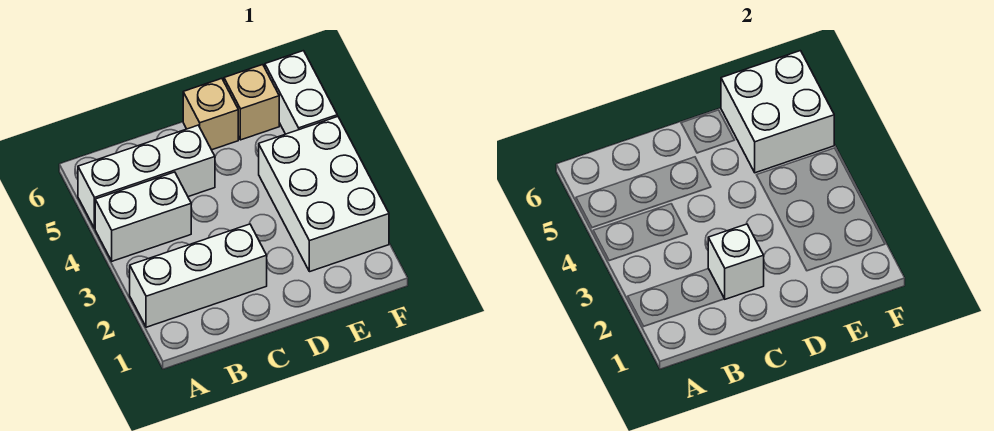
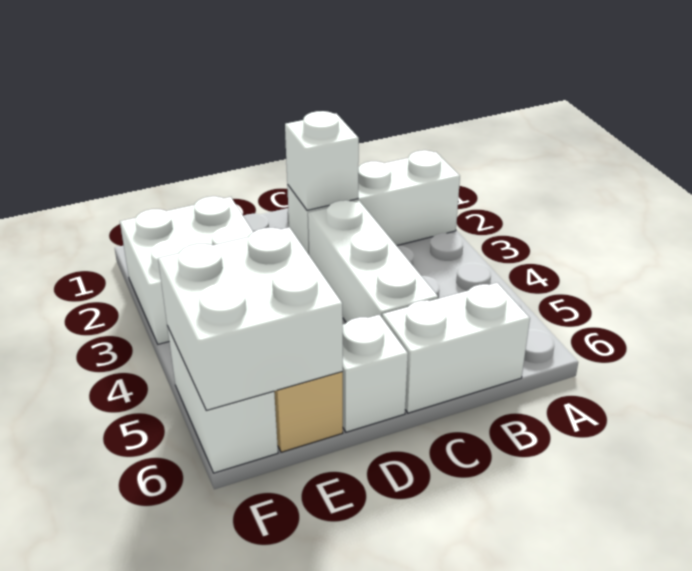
white brick A4:B4 level 1 -> white brick B6:C6 level 1
white brick A5:C5 level 1 -> white brick C3:C5 level 1
tan brick D6 level 1 -> white brick D6 level 1
white brick E2:F4 level 1 -> white brick E2:F3 level 1

